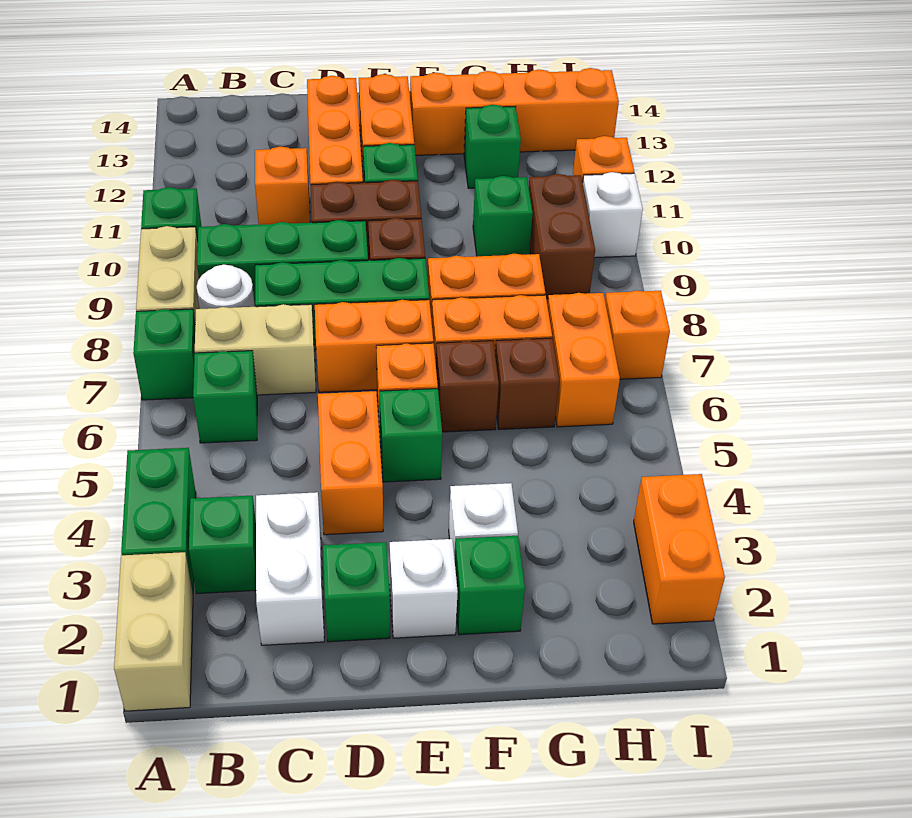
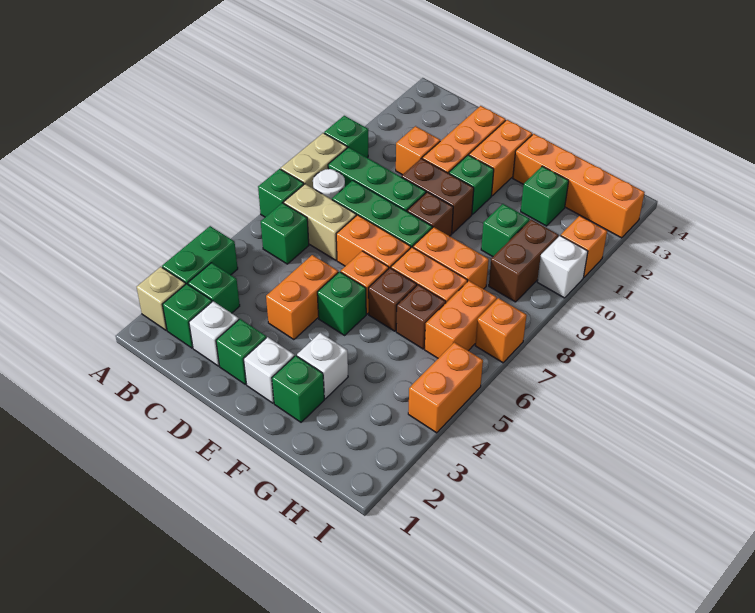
tan brick A1:A2 level 1 -> tan brick A2 level 1
none -> green brick B2 level 1
white brick C2:C3 level 1 -> white brick C2 level 1
orange brick I2:I3 level 1 -> orange brick I4:I5 level 1

